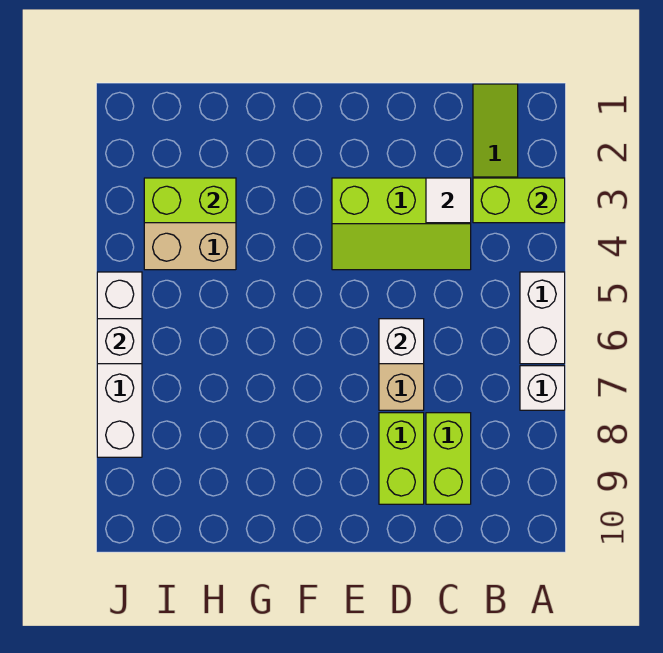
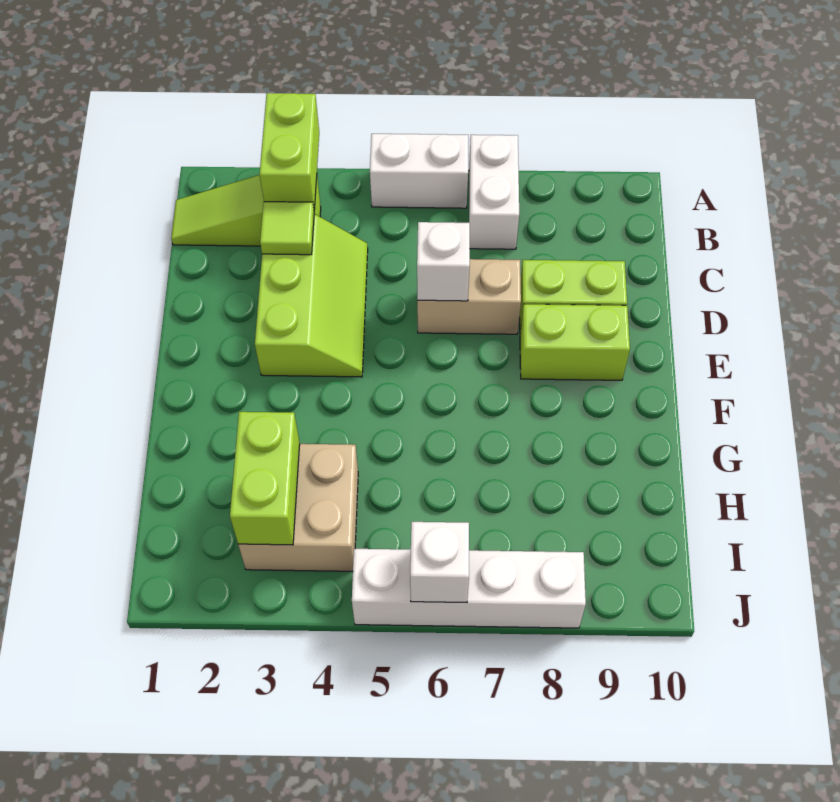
white brick A7 level 1 -> white brick A7:B7 level 1
white tile C3 level 2 -> lime tile C3 level 2
lime brick C8:C9 level 1 -> lime brick E8:E9 level 1

